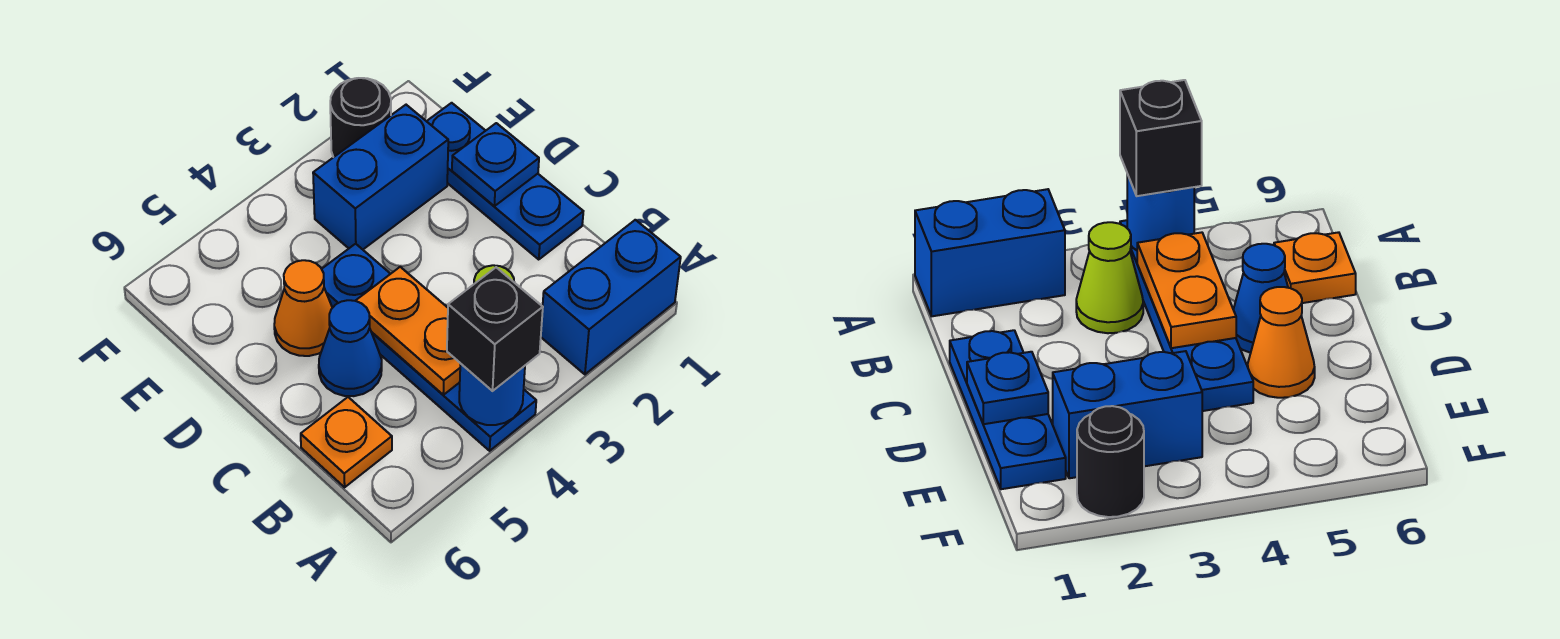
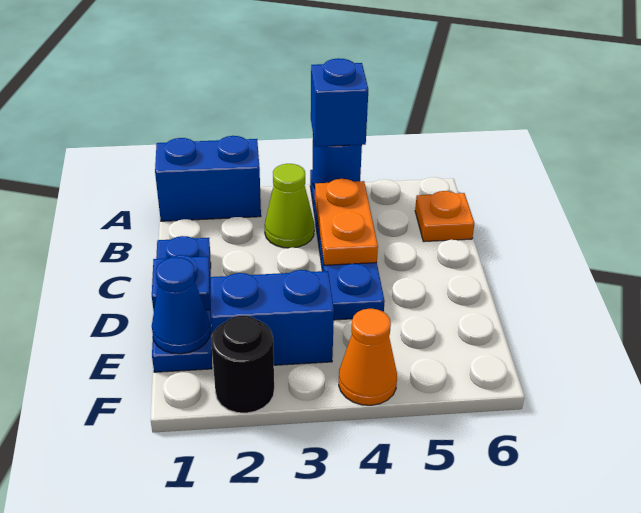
black brick A4 level 3 -> blue brick A4 level 3
blue cone C5 level 1 -> blue cone E1 level 2
orange cone D5 level 1 -> orange cone F4 level 1

